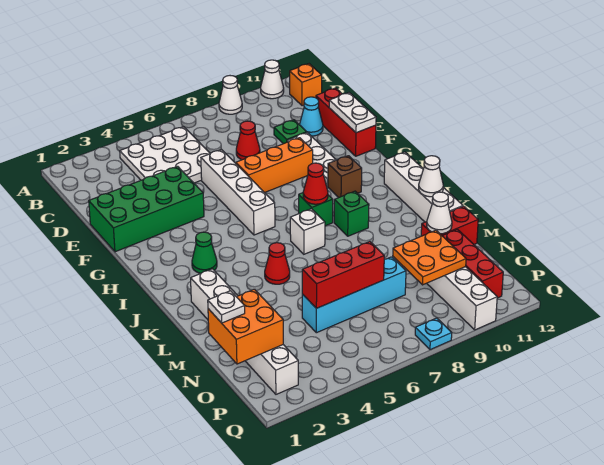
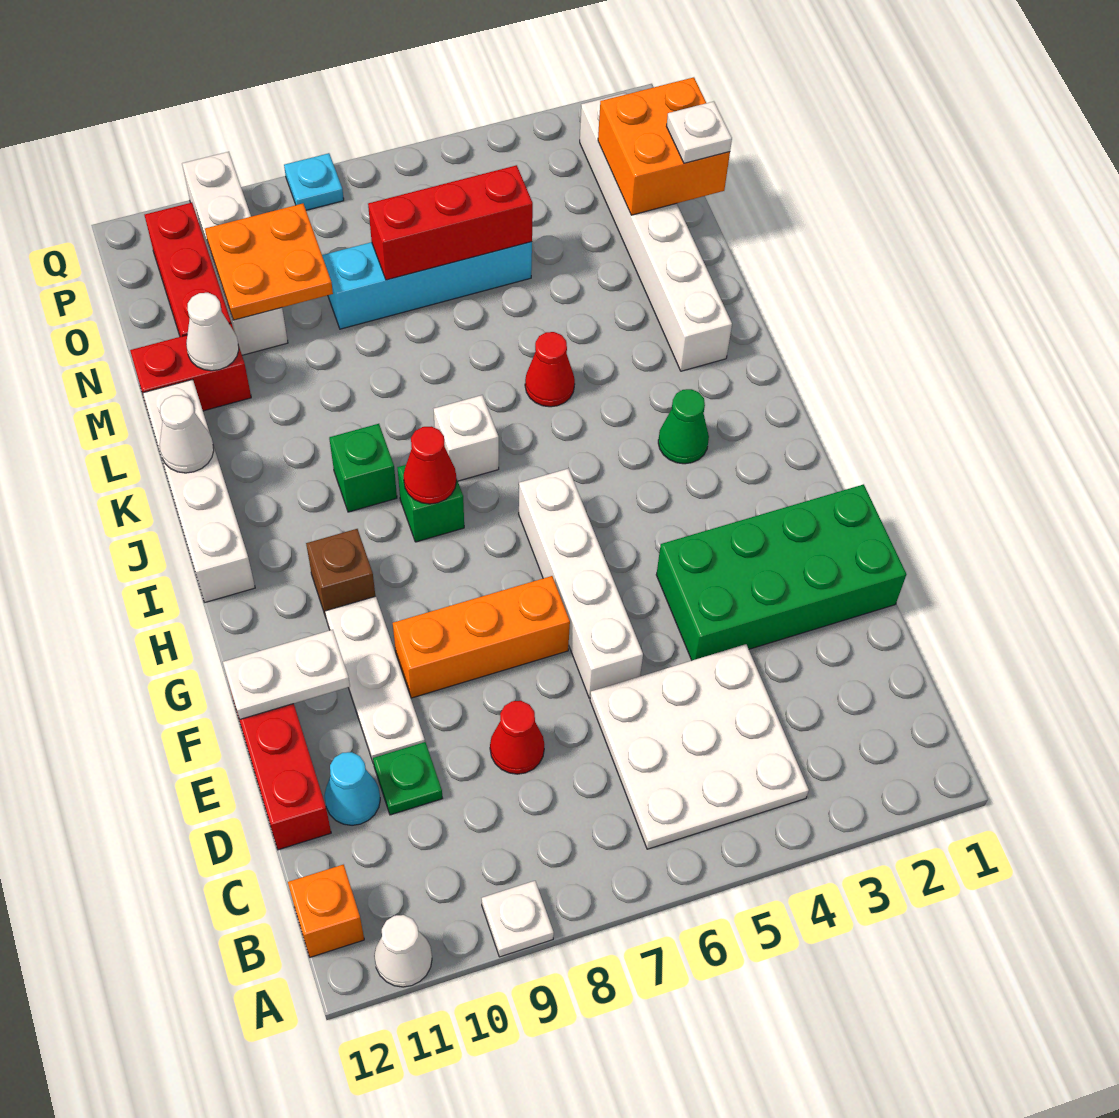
white cone A9 level 1 -> white plate A9 level 1
white plate E12:F12 level 2 -> white plate F11:F12 level 2

